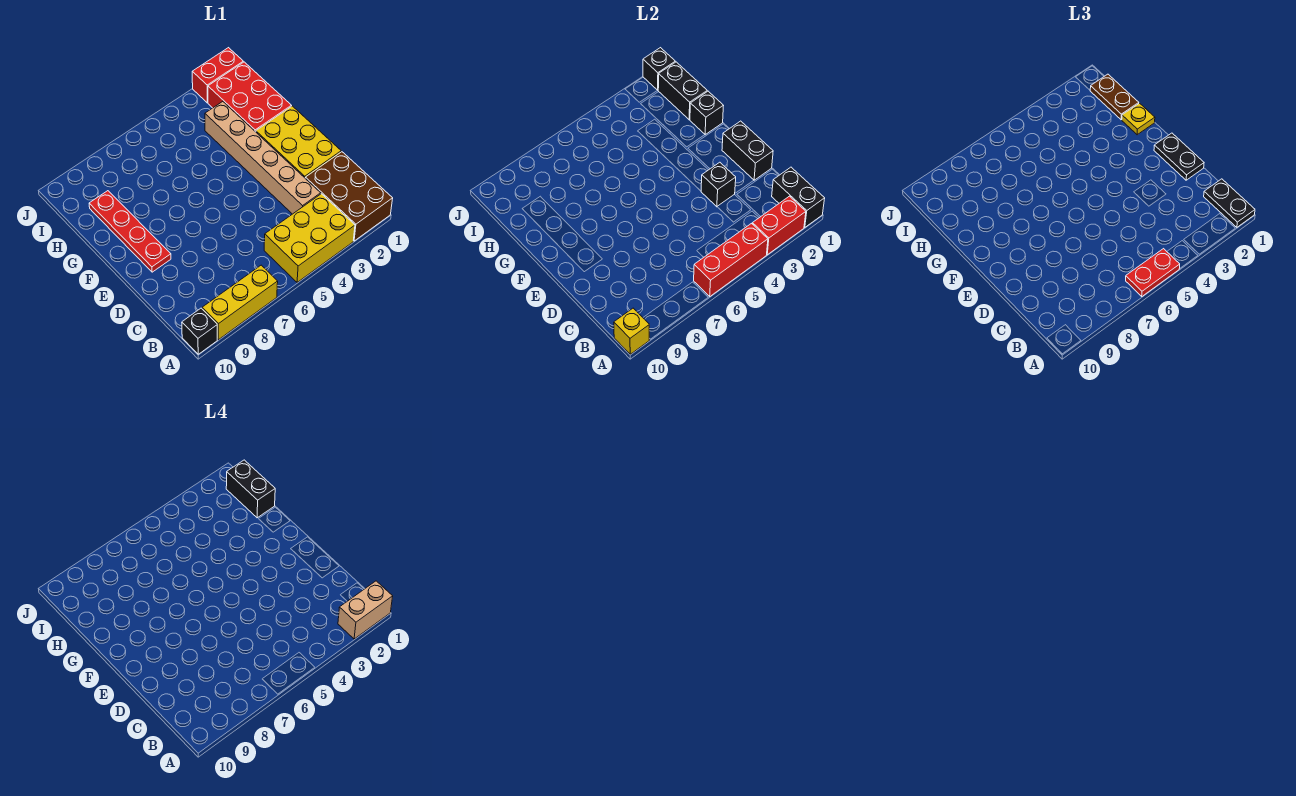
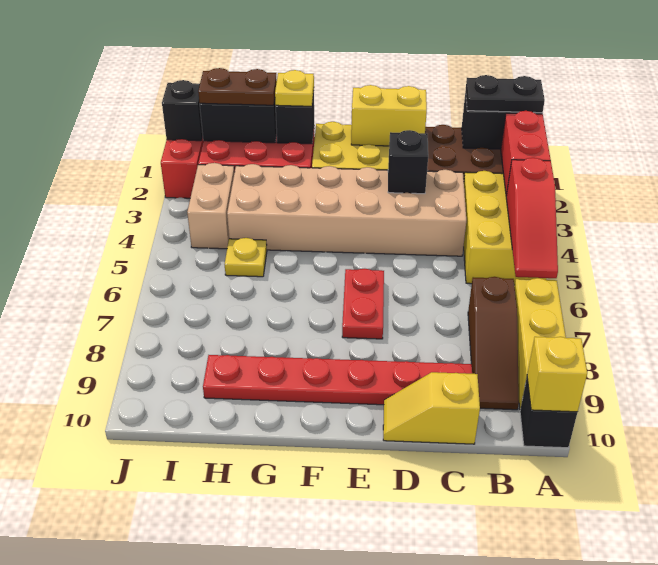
tan brick A1:A2 level 4 -> tan brick I3:I4 level 1
red brick A4:A6 level 2 -> red slope A4:A6 level 2 top 4
red plate A5:A6 level 3 -> red plate E6:E7 level 1
none -> brown slope B7:B9 level 1 top 7
tan brick C3:H3 level 1 -> tan brick C3:H4 level 1
none -> yellow slope C10:D10 level 1 top C
black brick D1:E1 level 2 -> yellow brick D1:E1 level 2
black plate D1:E1 level 3 -> none
red plate E9:H9 level 1 -> red plate C9:H9 level 1
black brick H1:I1 level 4 -> none
none -> yellow plate H5 level 1

